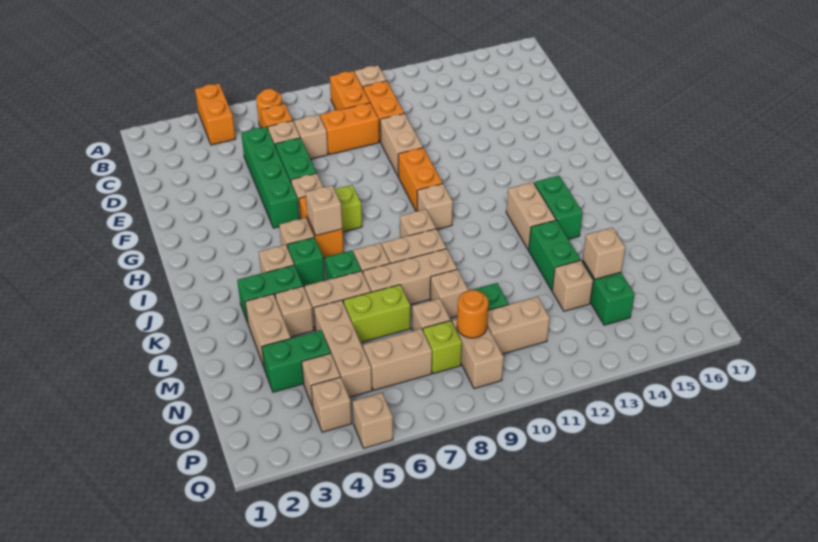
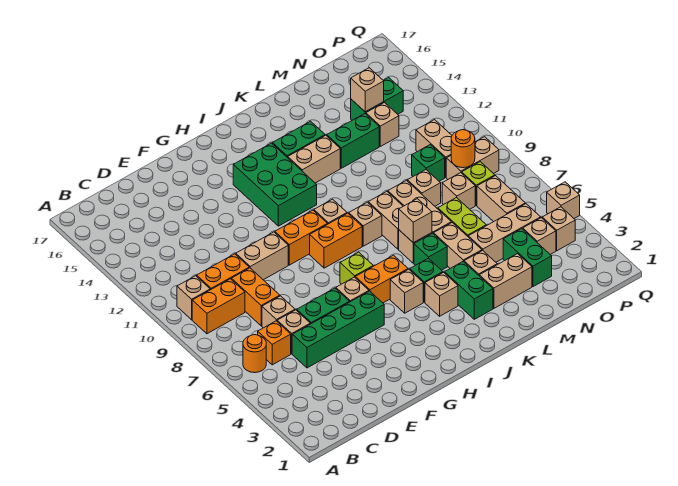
orange brick A4:B4 level 1 -> orange brick H9:I9 level 1
none -> green brick H12:I14 level 1
tan brick I6 level 2 -> tan brick K7 level 2

